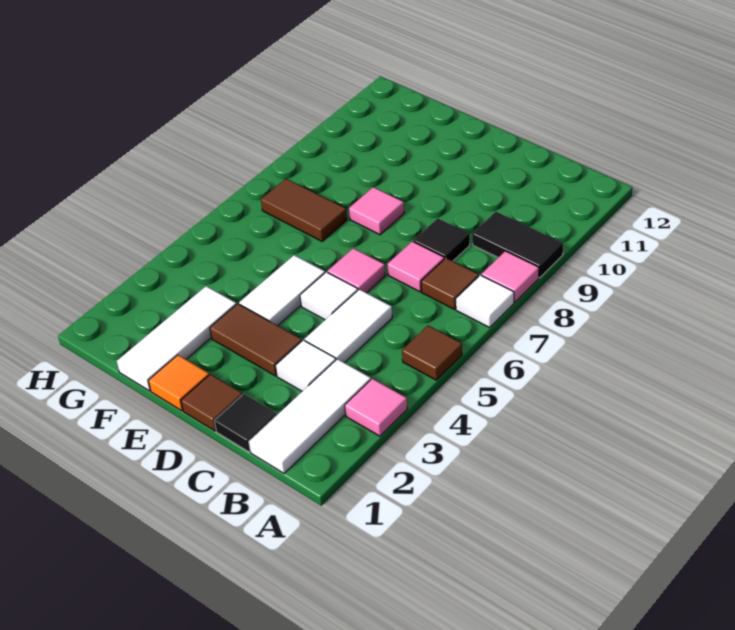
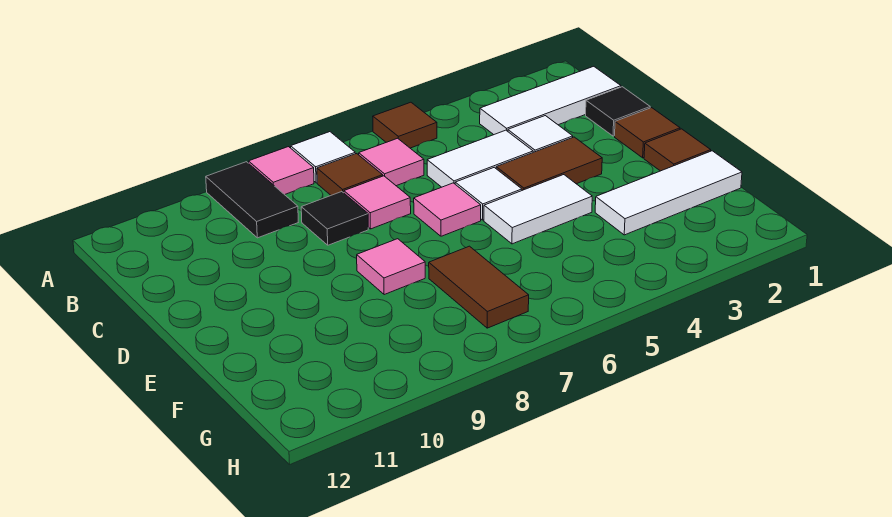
pink tile A3 level 1 -> pink tile B6 level 1
brown tile D3:E3 level 1 -> brown tile D3:D4 level 1
orange tile E1 level 1 -> brown tile E1 level 1

